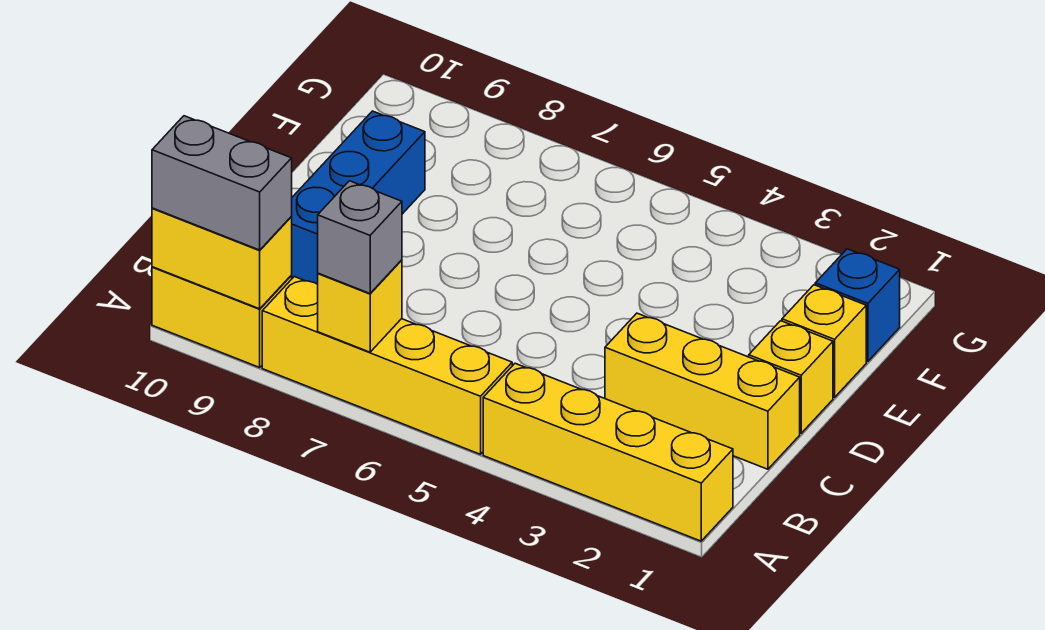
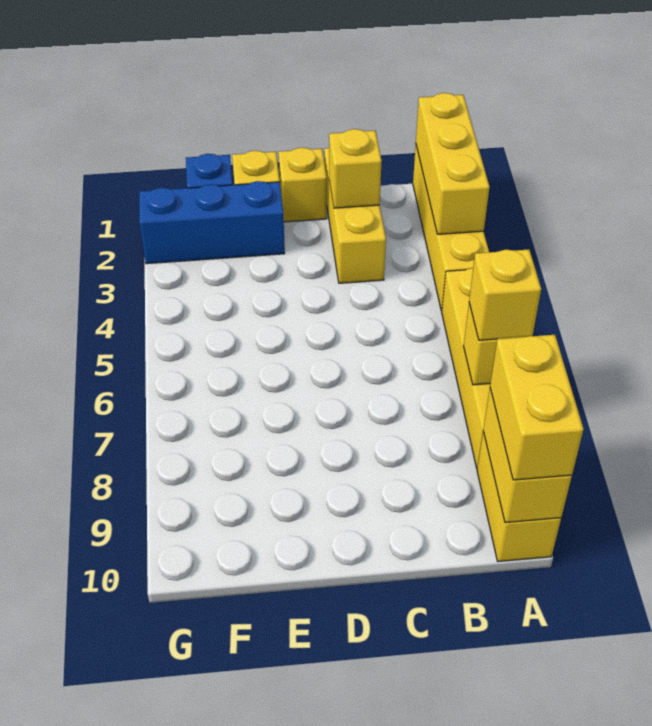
none -> yellow brick A1:A3 level 2
grey brick A7 level 3 -> yellow brick A7 level 3
grey brick A9:A10 level 3 -> yellow brick A9:A10 level 3
none -> yellow brick C2 level 2
blue brick C9:E9 level 1 -> blue brick E2:G2 level 1

